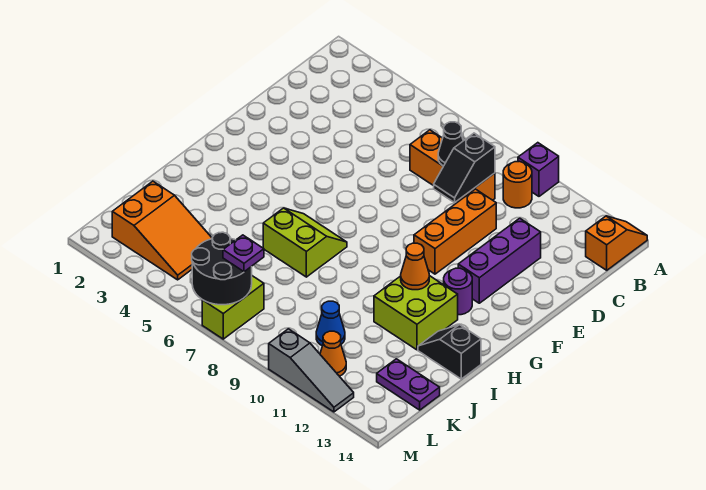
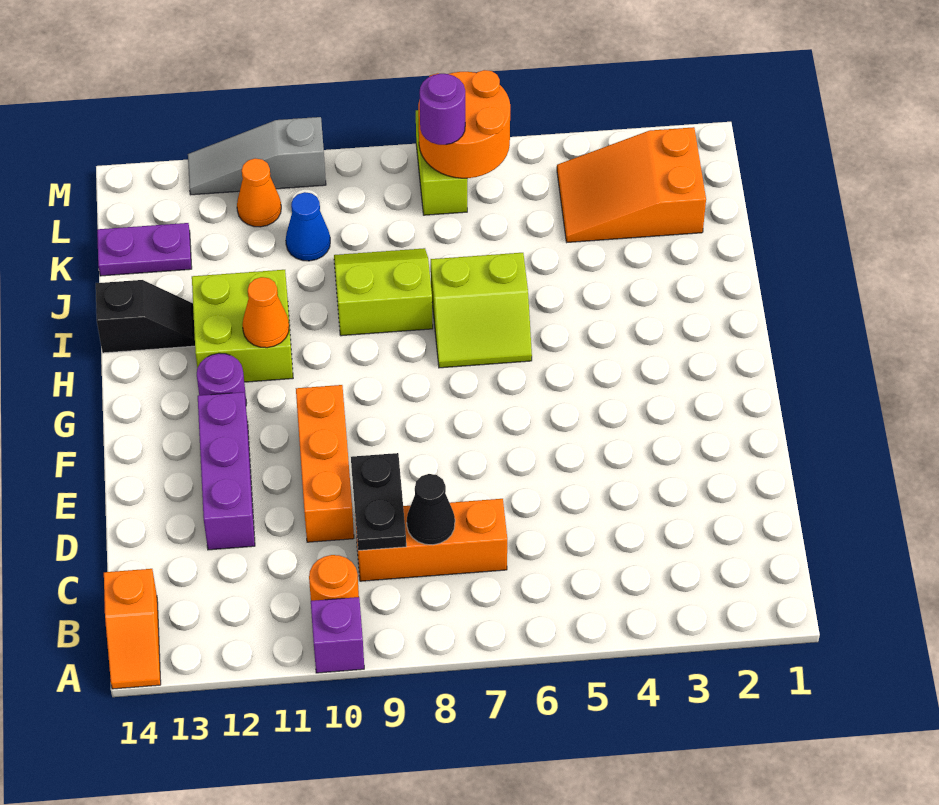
black slope C9:D9 level 2 top C -> black plate C9:D9 level 2
none -> lime slope I8:J9 level 1 top I
black round brick L6:M7 level 2 -> orange round brick L6:M7 level 2
purple plate L7 level 3 -> purple round brick L7 level 3

